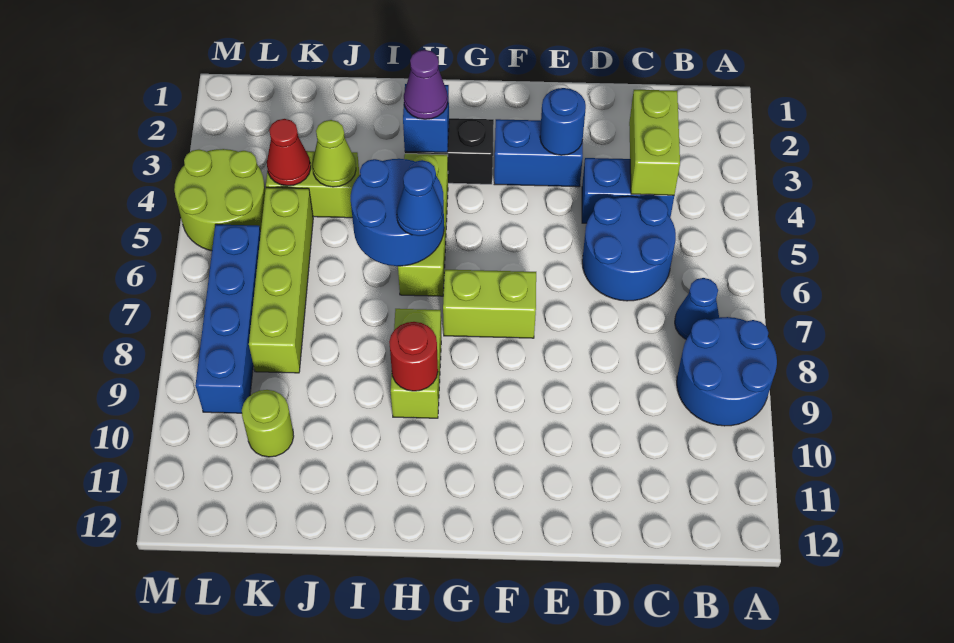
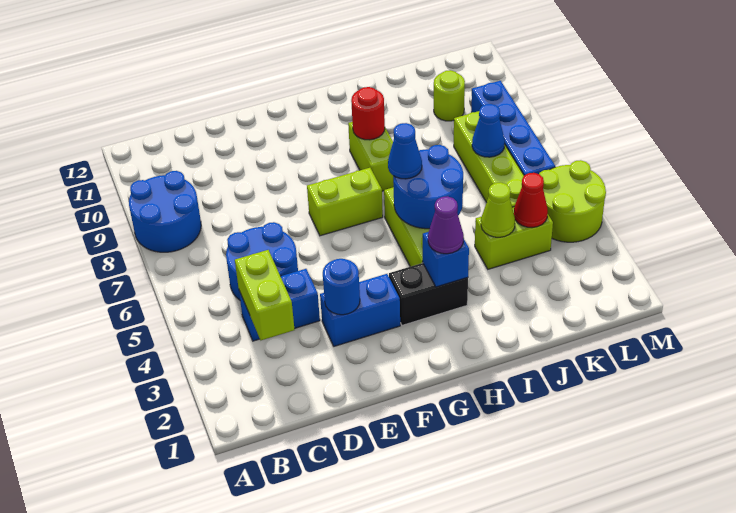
blue cone B7 level 1 -> blue cone K7 level 2

